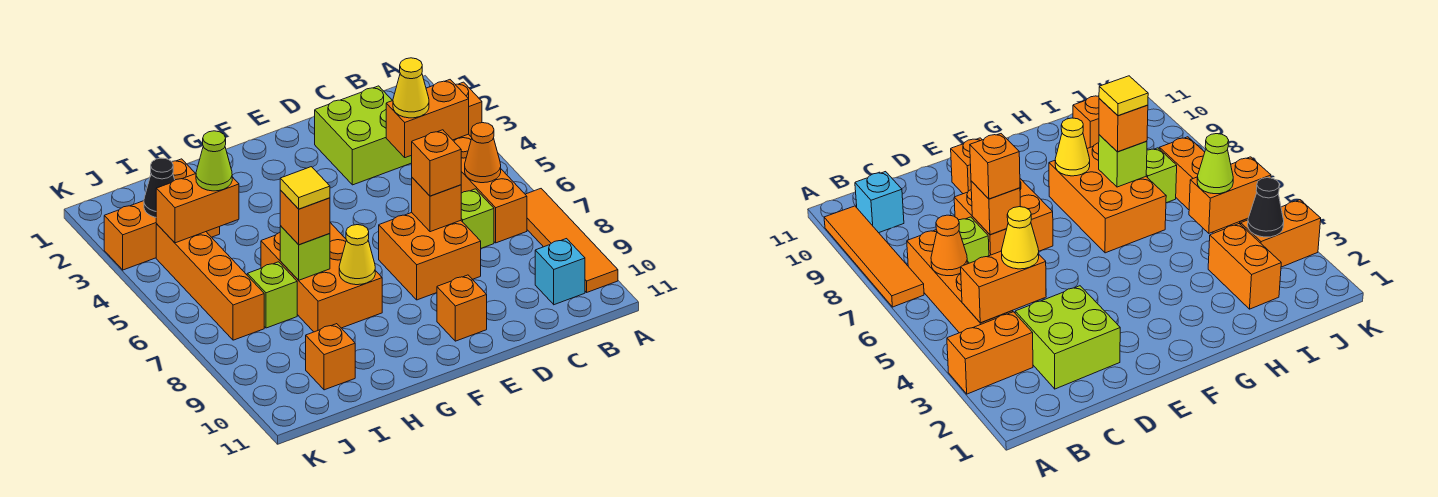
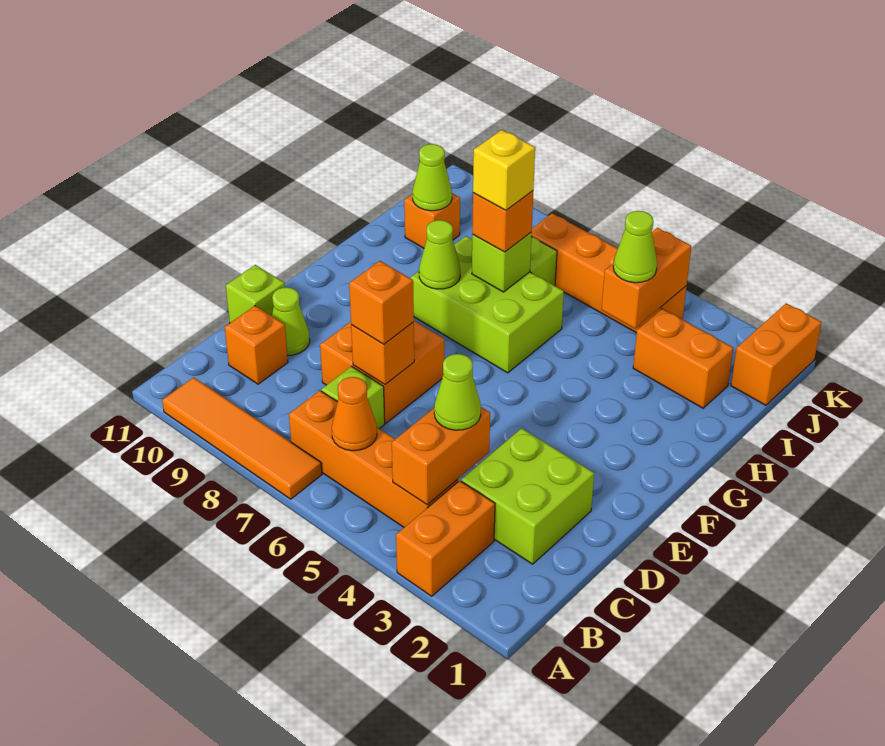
cyan brick B10 level 1 -> none
yellow cone C4 level 3 -> lime cone C4 level 3
none -> lime cone D10 level 1
none -> lime brick D11 level 1
orange brick E10 level 1 -> orange brick C10 level 1
orange brick G6:H8 level 1 -> lime brick G6:H8 level 1
yellow cone G8 level 2 -> lime cone G8 level 2
yellow tile H7 level 4 -> yellow brick H7 level 4
none -> lime cone I10 level 2
orange brick J3:K3 level 1 -> orange brick J1:K1 level 1
black cone J3 level 2 -> none

